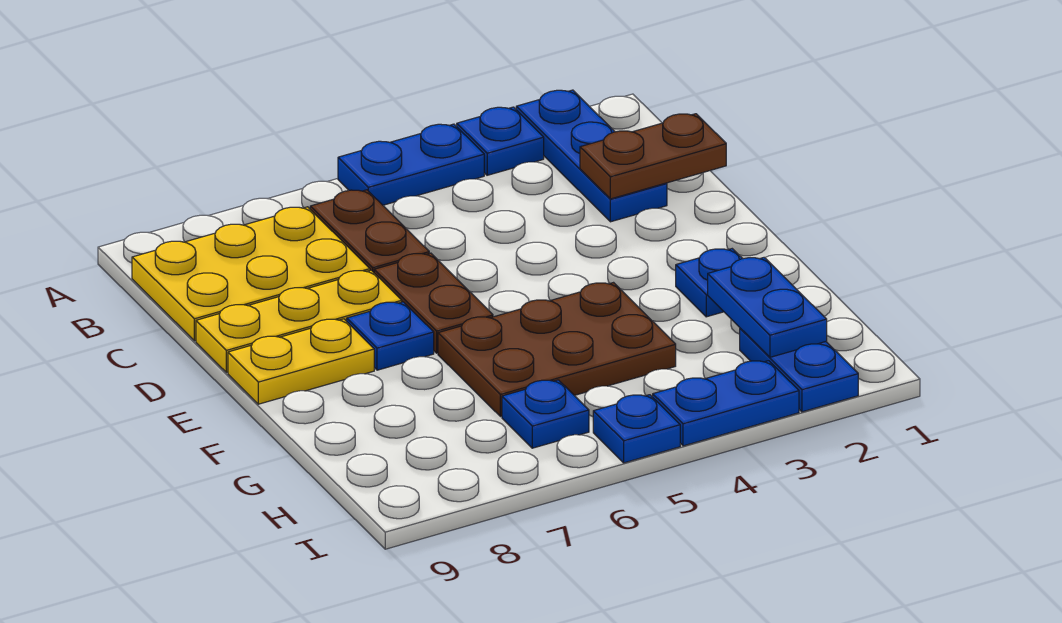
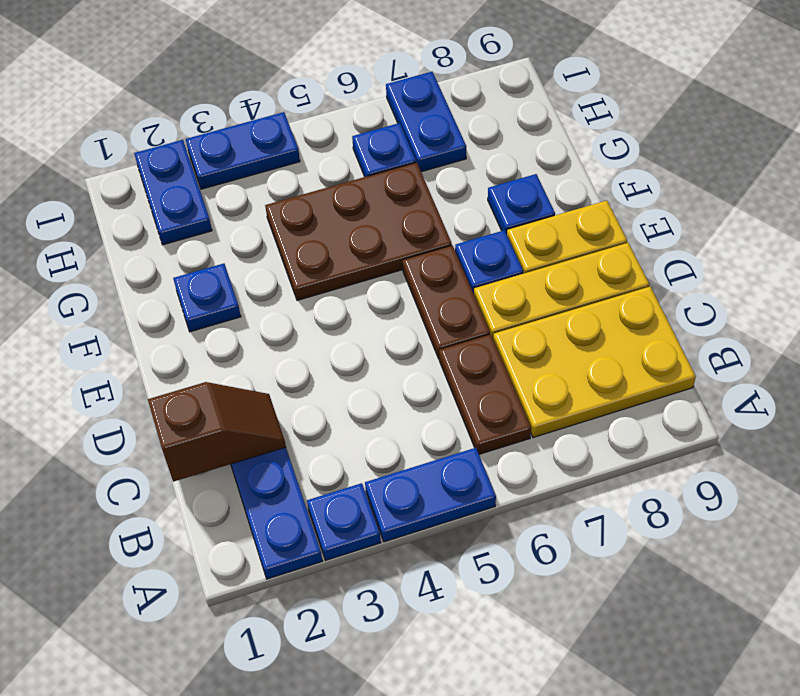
brown plate C1:C2 level 2 -> brown slope C1:C2 level 2 top 1
blue plate G2:H2 level 2 -> blue plate H7:I7 level 1
blue plate I5 level 1 -> blue plate F8 level 1

